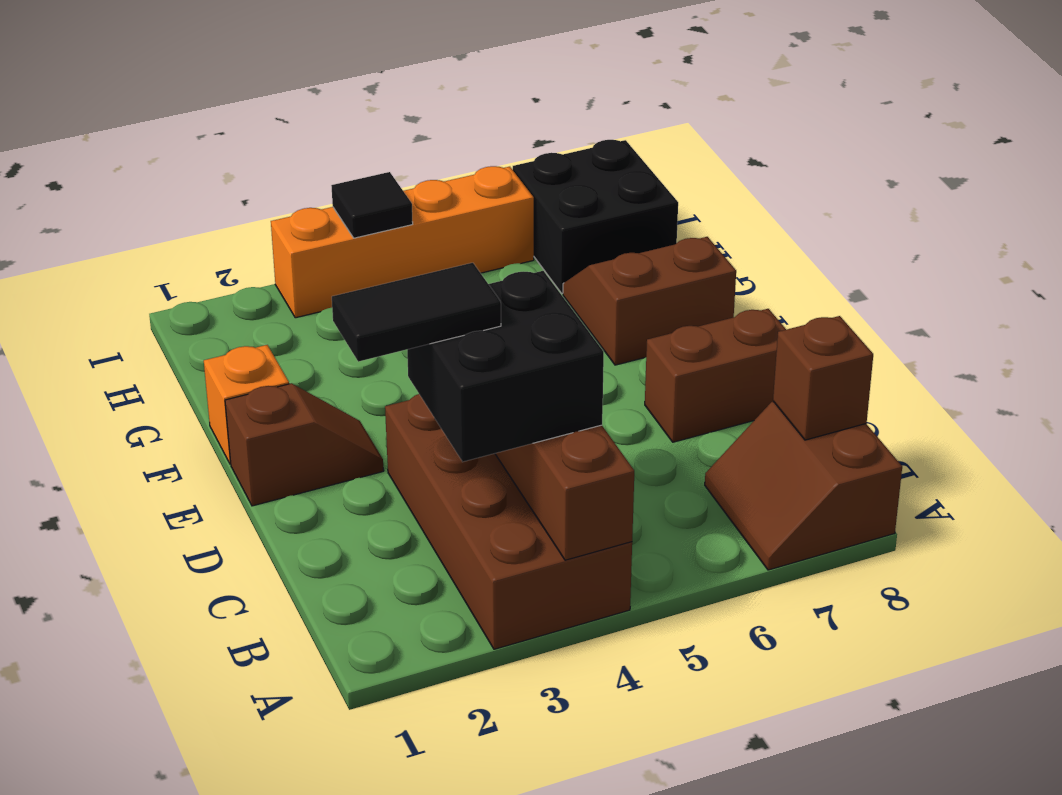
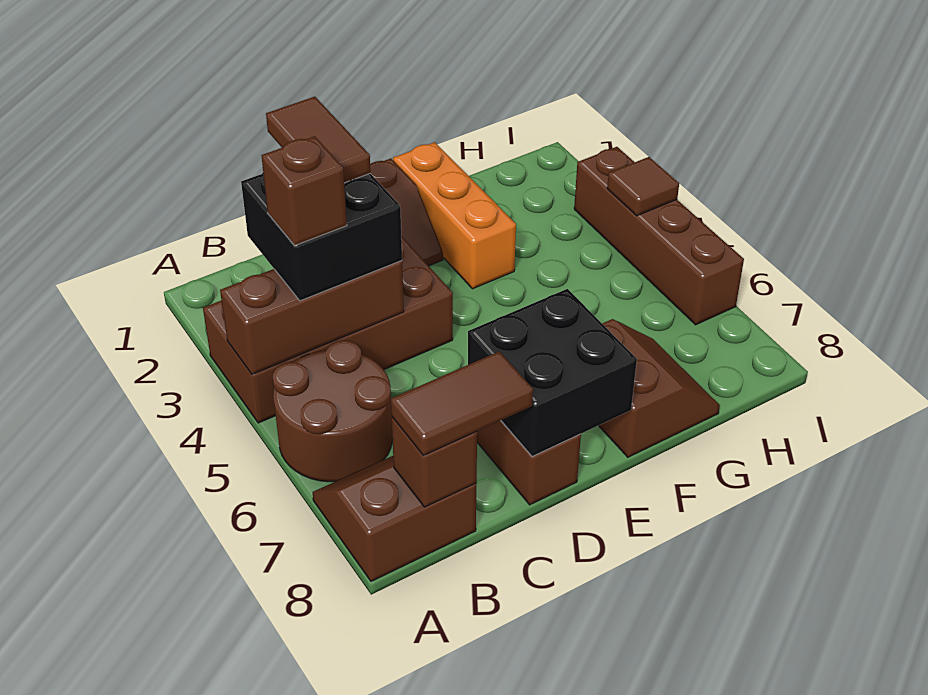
none -> brown round brick A5:B6 level 1
none -> brown brick B4 level 4
none -> brown tile B8:C8 level 3
black tile C2:C3 level 4 -> brown tile C2:C3 level 4
orange brick F1 level 1 -> orange brick F1:F3 level 1
black brick H7:I8 level 1 -> black brick D7:E8 level 2
orange brick I3:I6 level 1 -> brown brick I3:I6 level 1
black tile I4 level 2 -> brown tile I4 level 2

